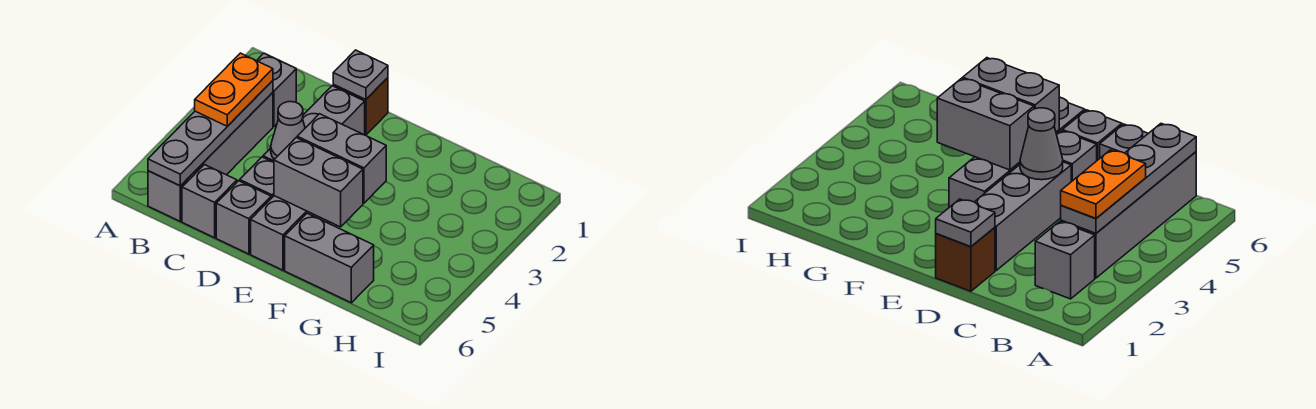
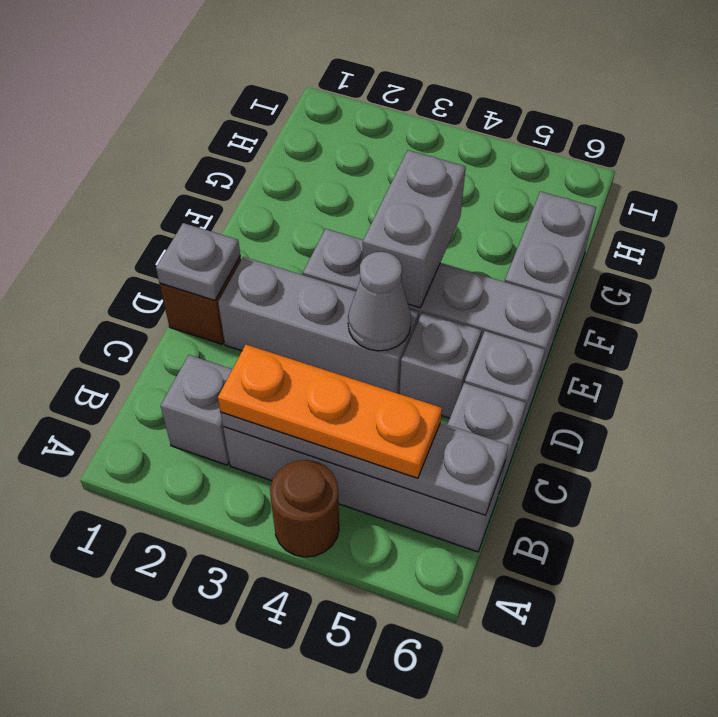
none -> brown round brick A4 level 1
orange plate B3:B4 level 3 -> orange plate B3:B5 level 3
grey brick E5:F5 level 2 -> none

